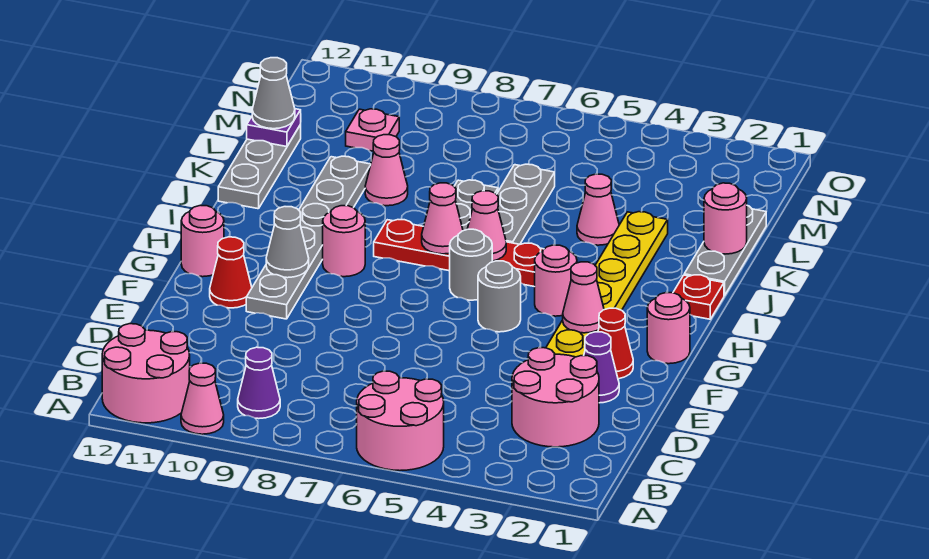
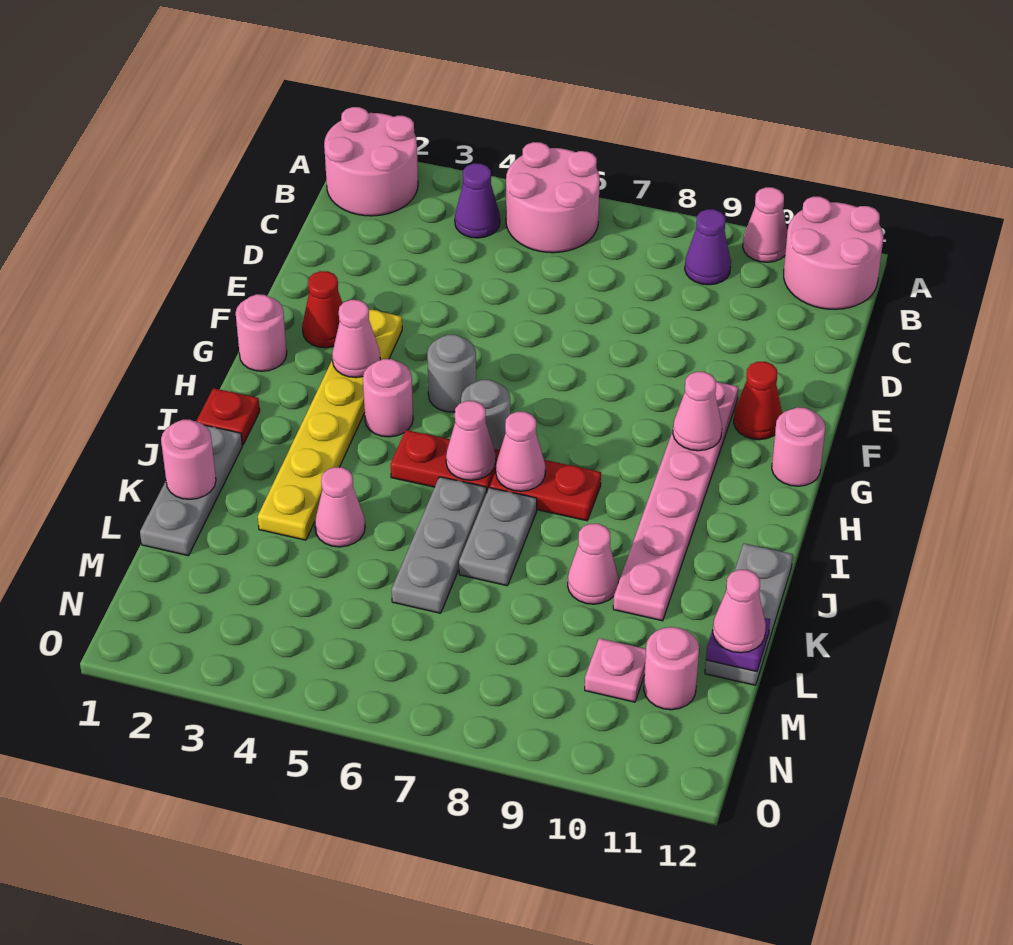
pink round brick C2:D3 level 1 -> pink round brick A1:B2 level 1
purple cone E2 level 1 -> purple cone B4 level 1
grey plate F10:K10 level 1 -> pink plate F10:K10 level 1
grey cone G10 level 2 -> pink cone G10 level 2
pink round brick H9 level 1 -> pink round brick M11 level 1
grey cone L12 level 3 -> pink cone L12 level 3

